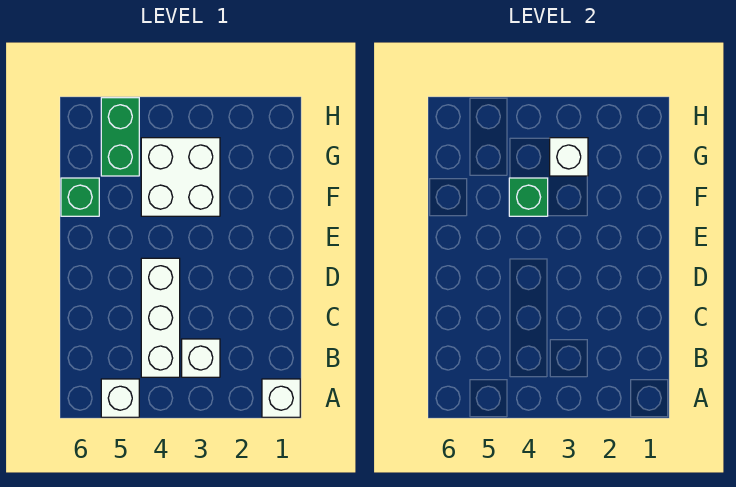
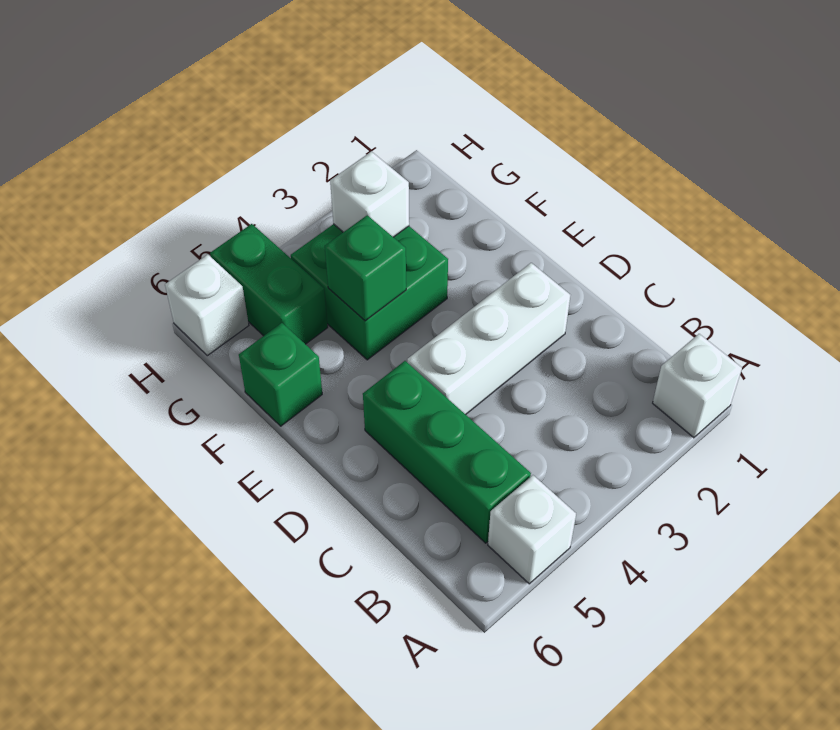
white brick B3 level 1 -> white brick H6 level 1
white brick B4:D4 level 1 -> white brick D2:D4 level 1
none -> green brick B5:D5 level 1
white brick F3:G4 level 1 -> green brick F3:G4 level 1

